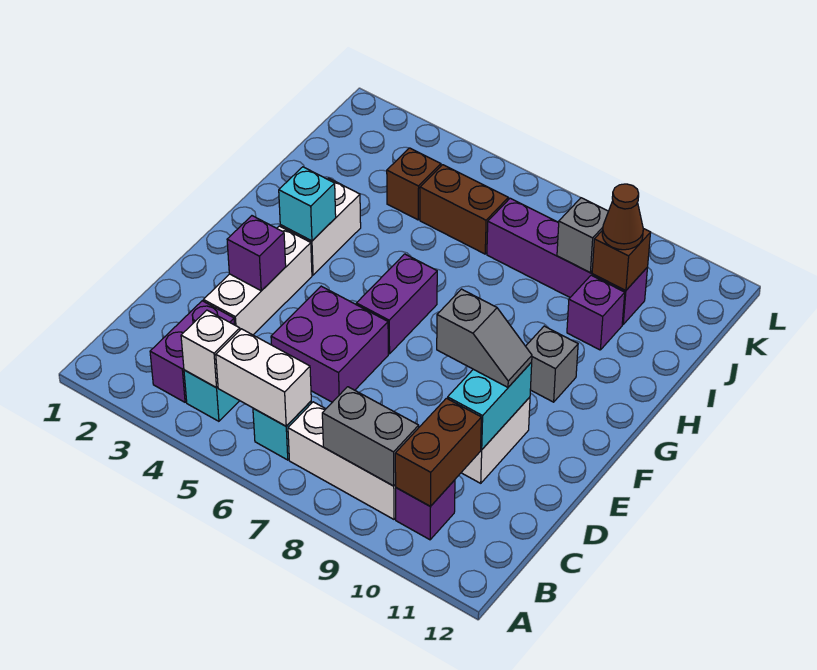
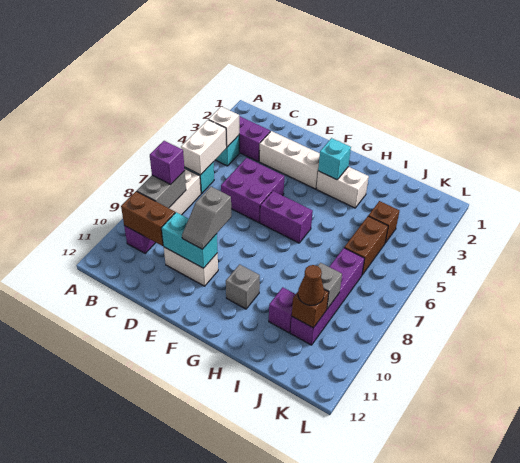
purple brick E3 level 2 -> purple brick B8 level 3

